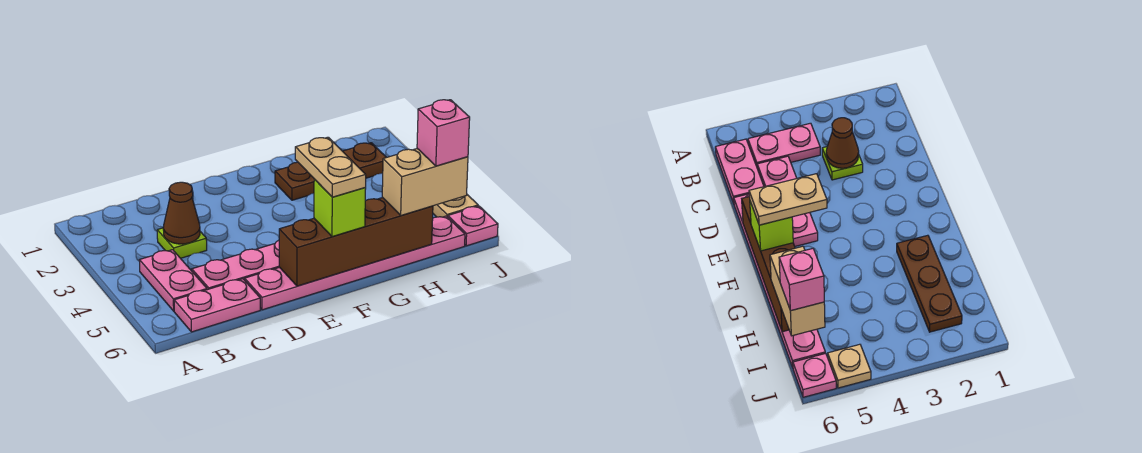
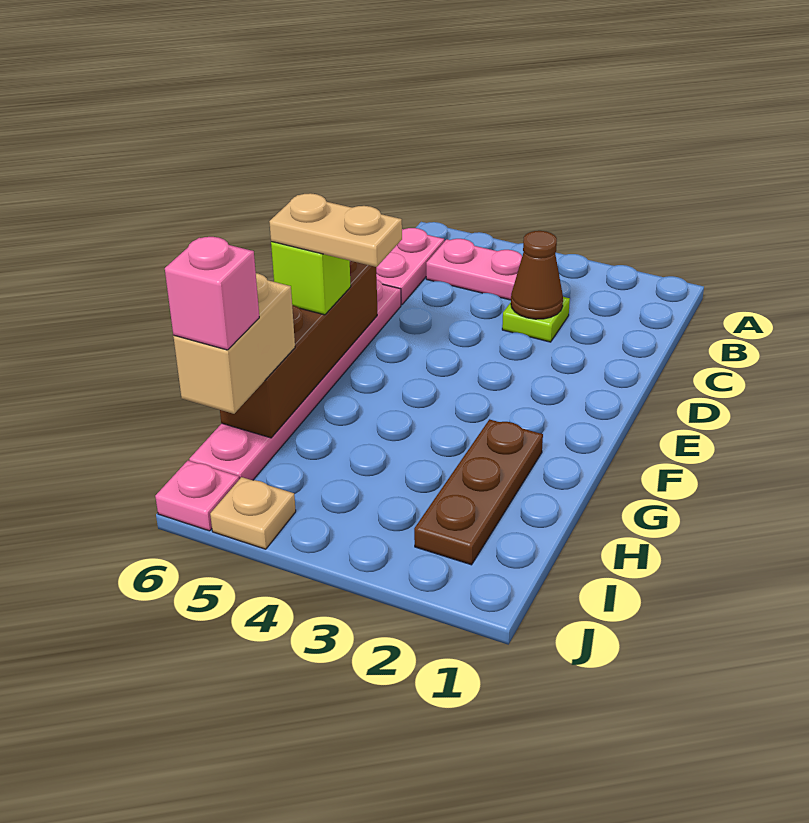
pink plate C5:E5 level 1 -> none

